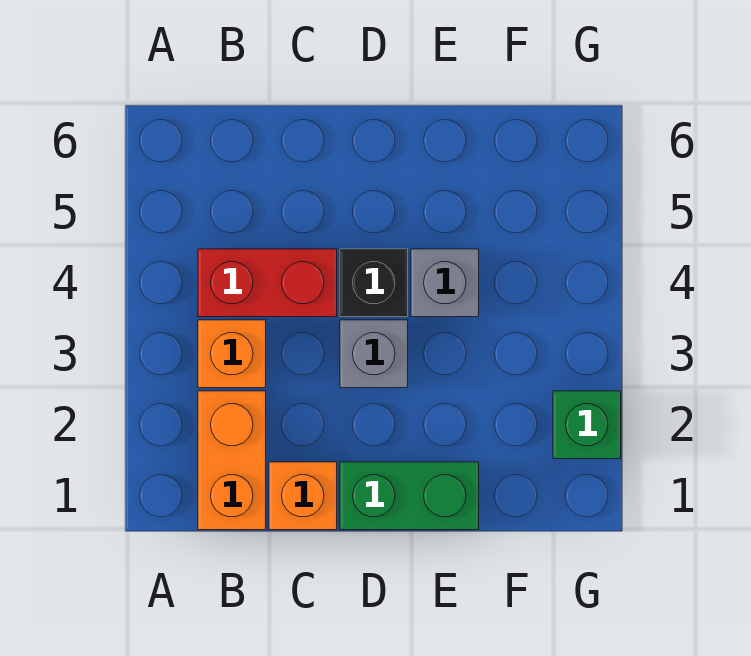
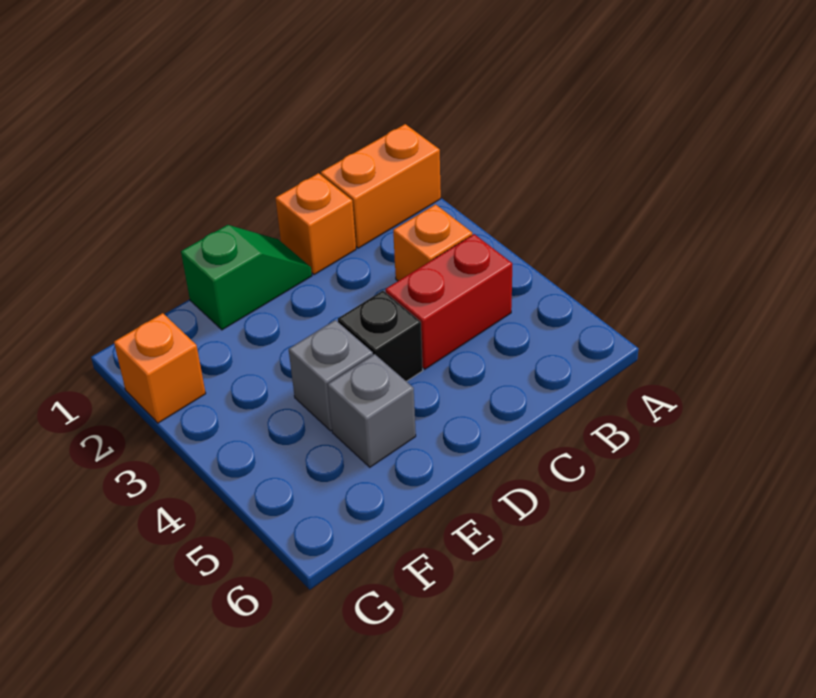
orange brick B1:B2 level 1 -> orange brick A1:B1 level 1
green brick D1:E1 level 1 -> green slope D1:E1 level 1 top E
grey brick D3 level 1 -> grey brick E5 level 1
green brick G2 level 1 -> orange brick G2 level 1

